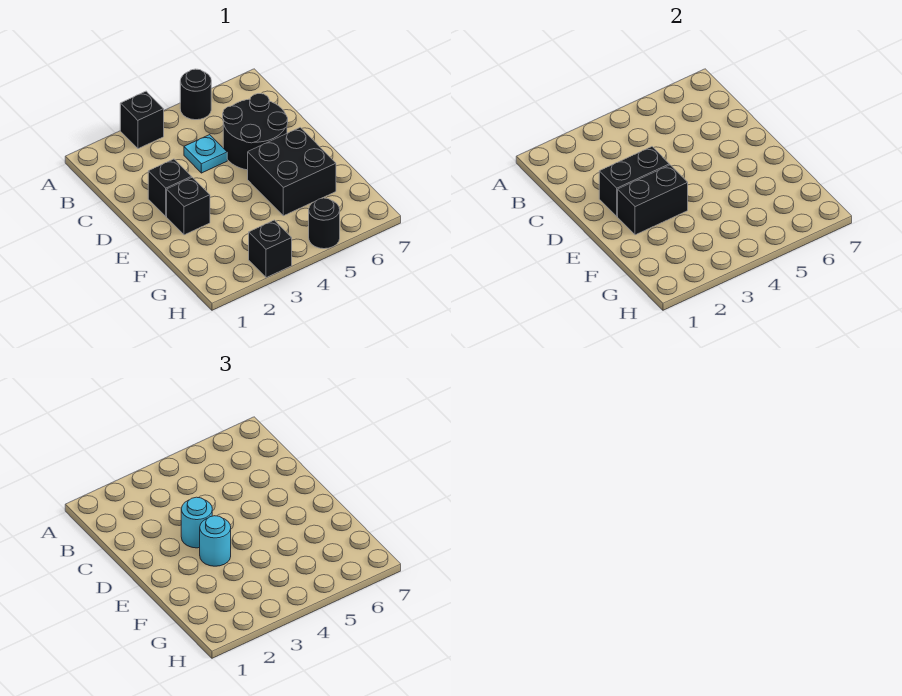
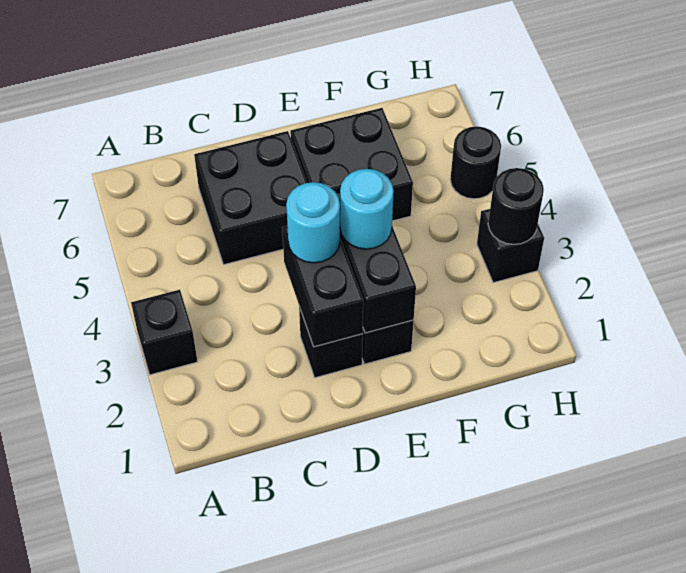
black round brick A5 level 1 -> black round brick H3 level 2
cyan plate C4 level 1 -> none
black round brick C5:D6 level 1 -> black brick C5:D6 level 1

